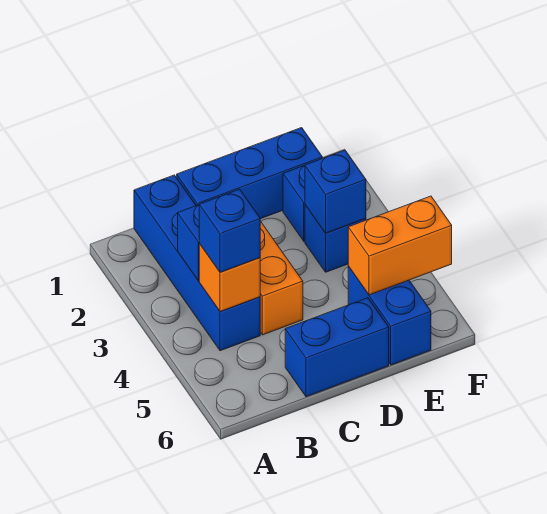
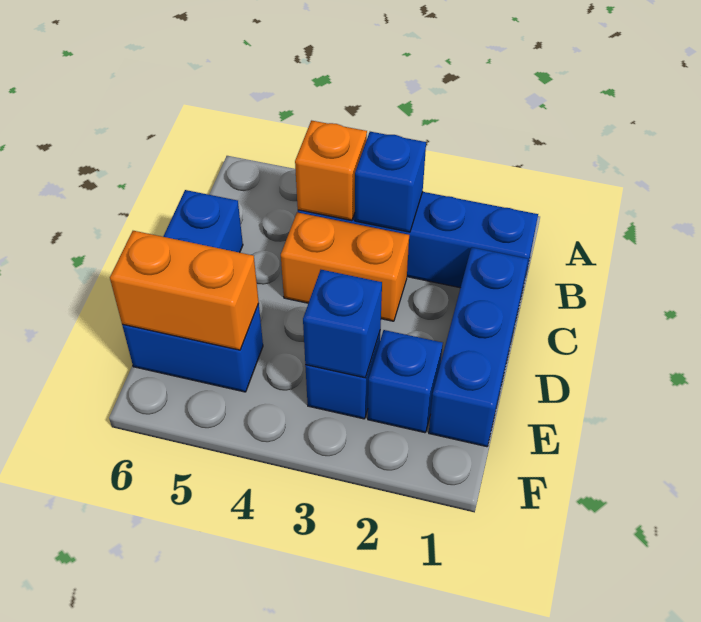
blue brick B4 level 3 -> none
orange brick E5:F5 level 2 -> orange brick E5:E6 level 2

